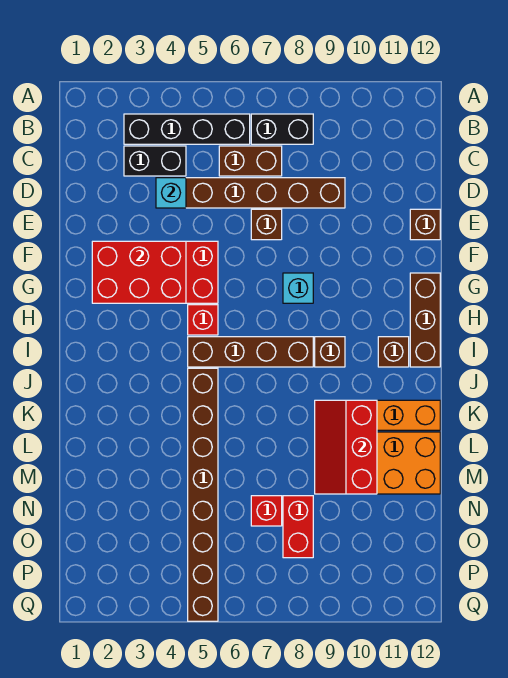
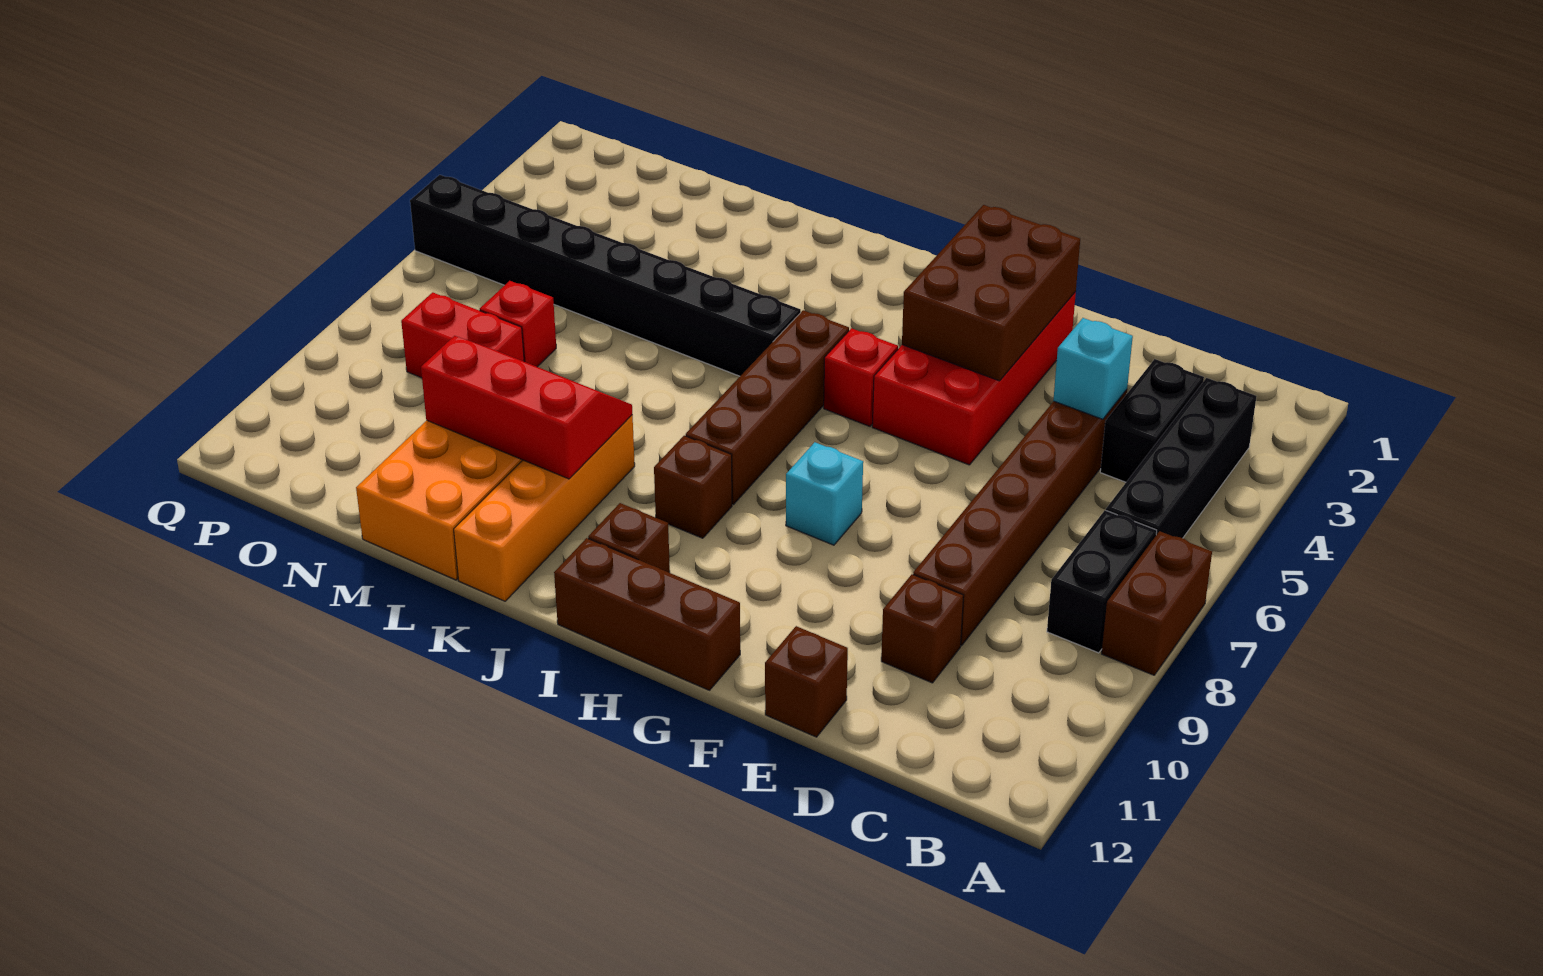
brown brick C6:C7 level 1 -> brown brick A7:A8 level 1
brown brick E7 level 1 -> brown brick D10 level 1
red brick F2:G4 level 2 -> brown brick F2:G4 level 2
brown brick J5:Q5 level 1 -> black brick J5:Q5 level 1

